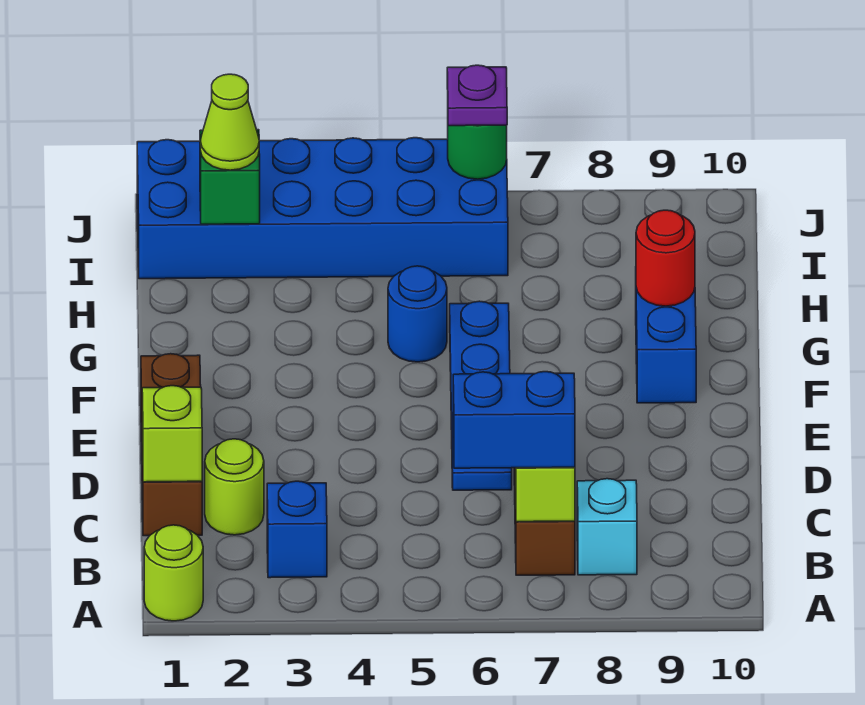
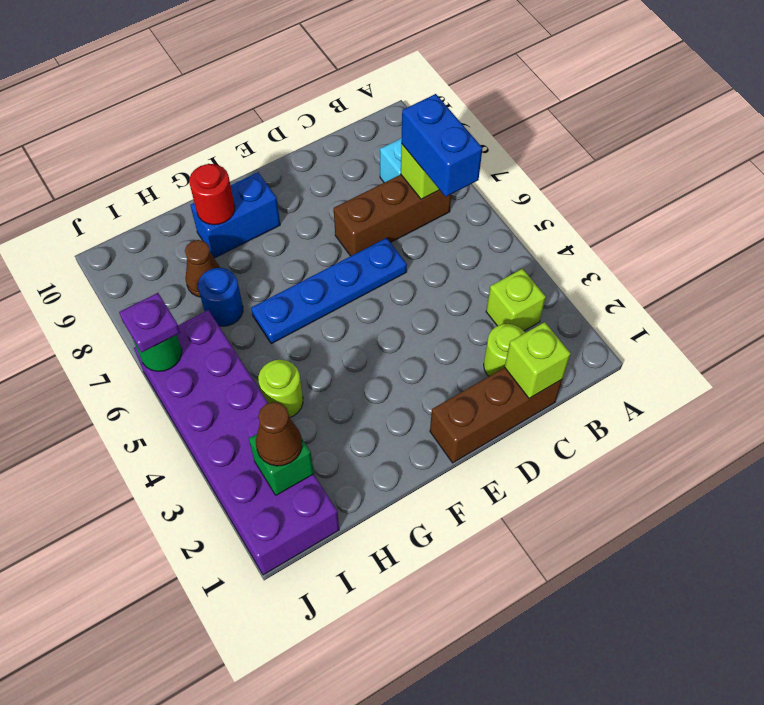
lime round brick A1 level 1 -> lime round brick H4 level 1
blue brick B3 level 1 -> lime brick B3 level 1
blue round brick G5 level 1 -> blue round brick H7 level 1
none -> brown cone H8 level 1
blue brick I1:J6 level 1 -> purple brick I1:J6 level 1
lime cone I2 level 3 -> brown cone I2 level 3

